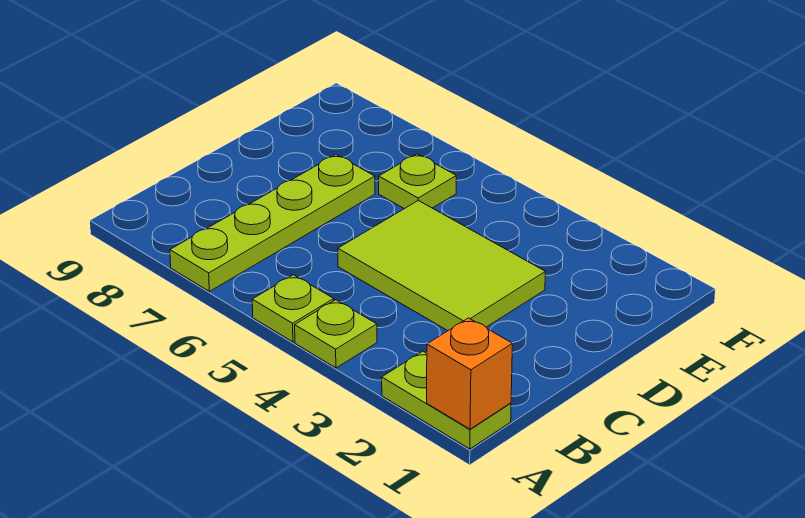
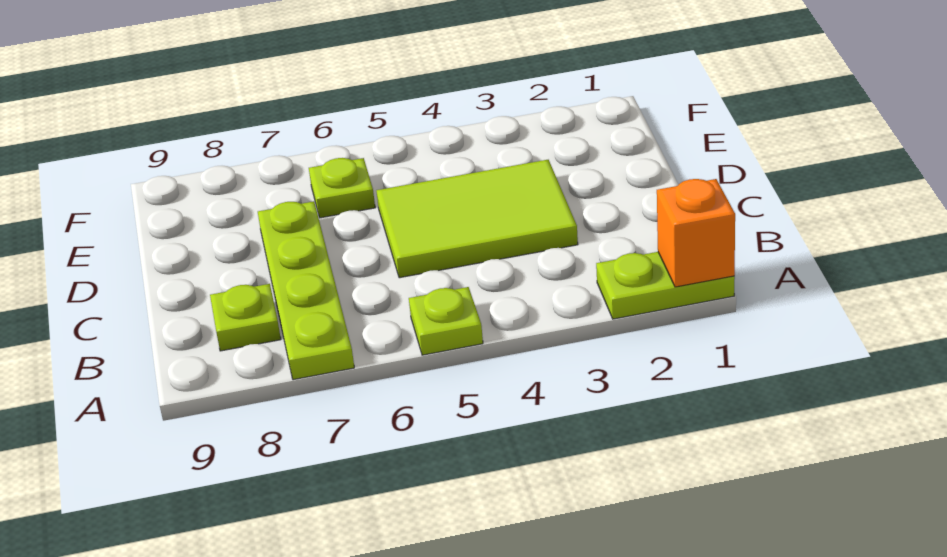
lime plate A4 level 1 -> lime plate B8 level 1

